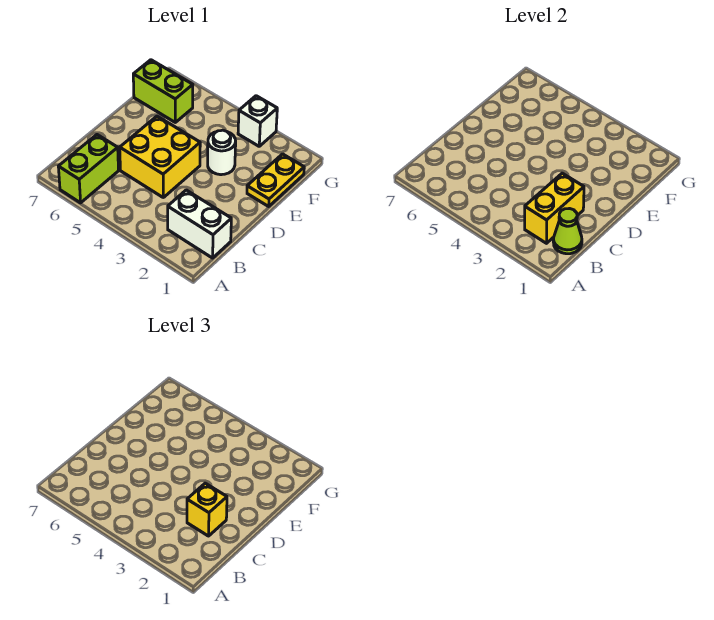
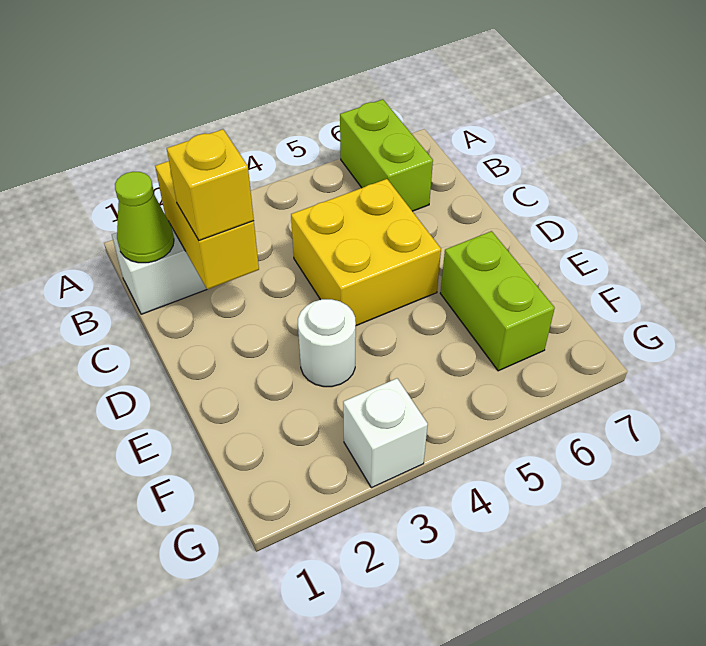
yellow plate E1:F1 level 1 -> none
lime brick F6:F7 level 1 -> lime brick E6:F6 level 1

